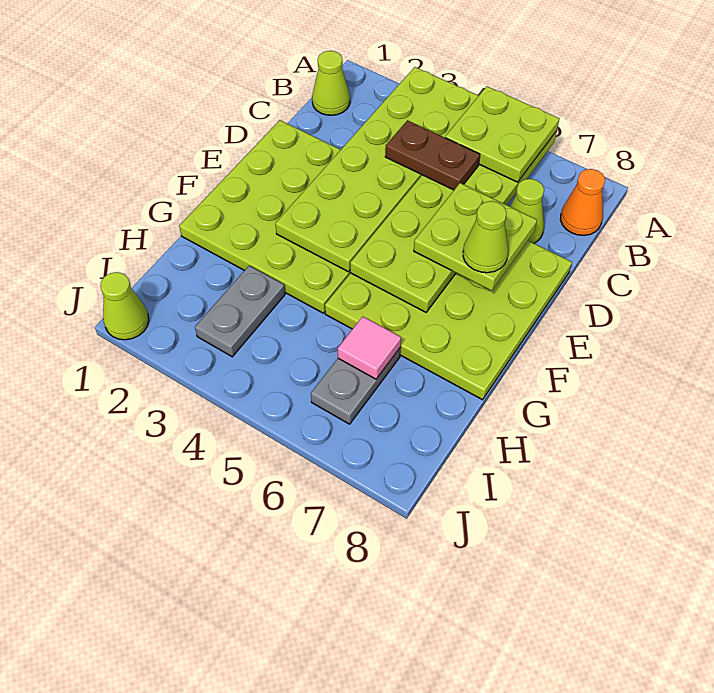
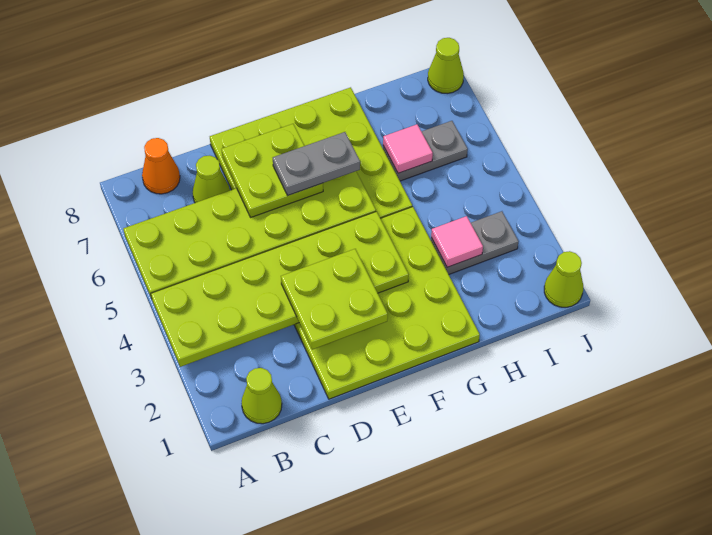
lime plate A5:B6 level 3 -> lime plate D2:E3 level 3
brown plate C4:C5 level 3 -> none
none -> grey plate E6:F6 level 4
lime cone E7 level 4 -> lime cone J8 level 1
none -> pink tile H3 level 2

